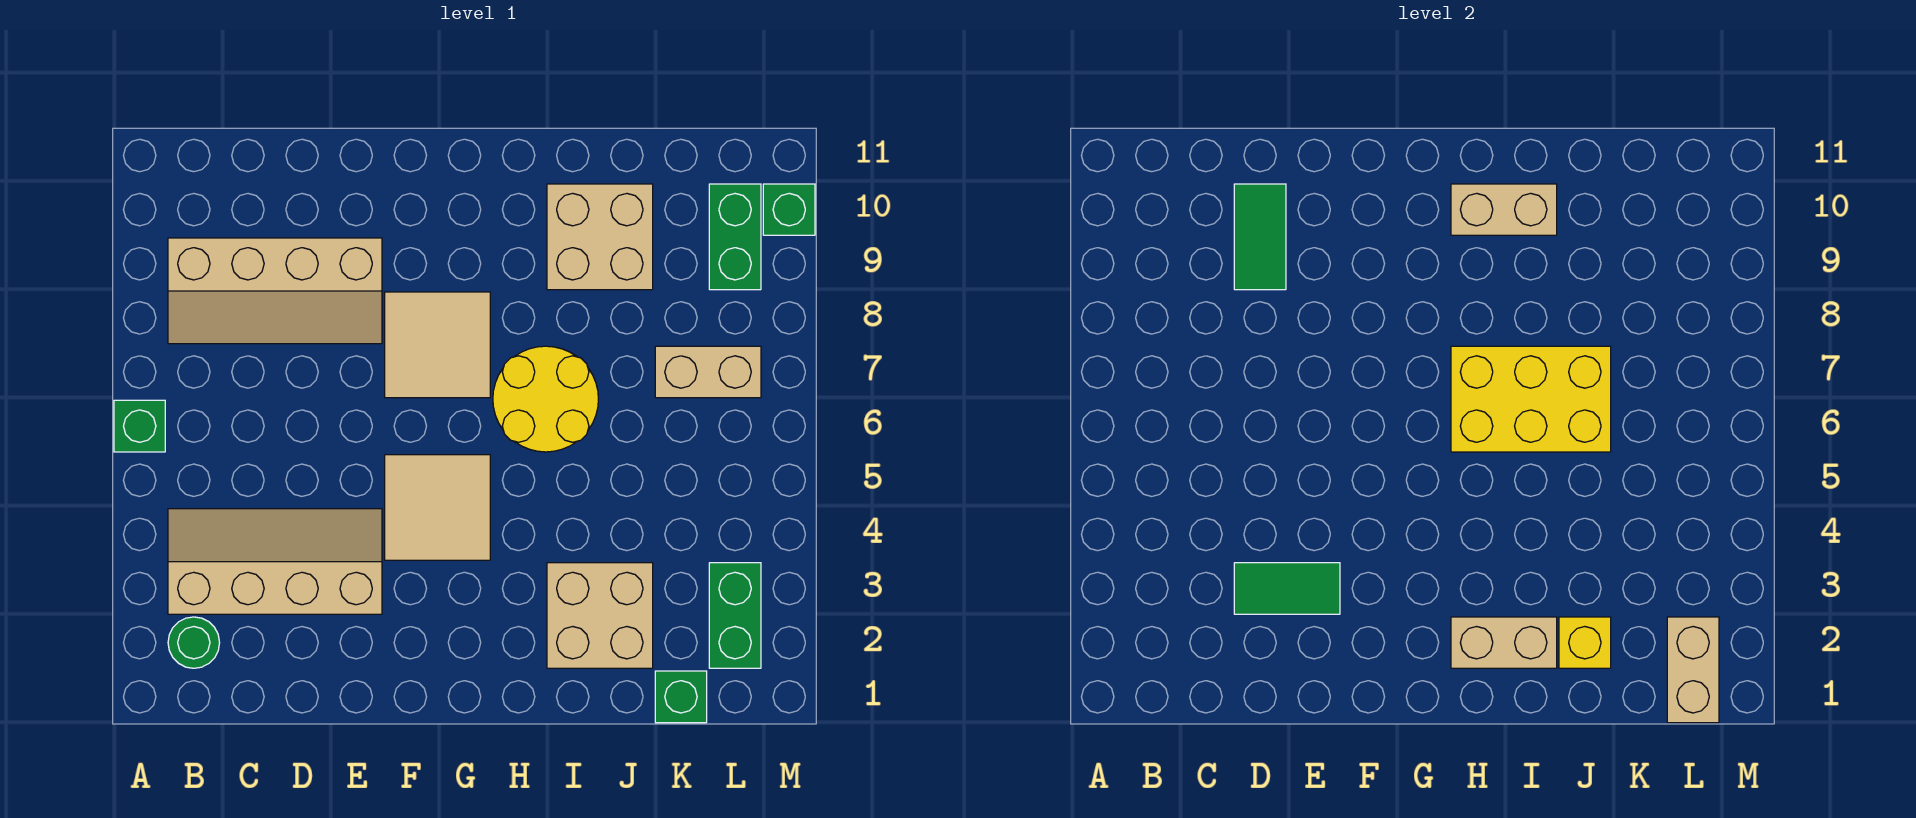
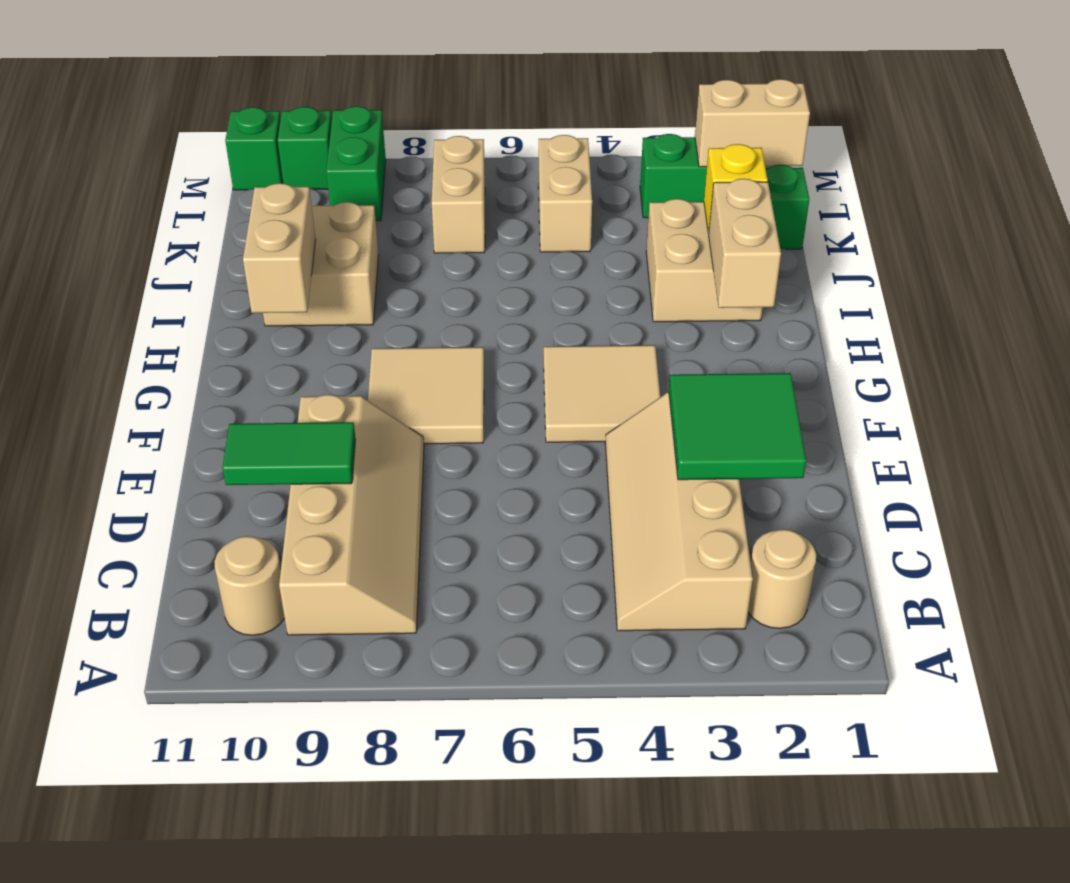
green brick A6 level 1 -> green brick M11 level 1
green round brick B2 level 1 -> tan round brick B2 level 1
none -> tan round brick B10 level 1
green tile D3:E3 level 2 -> green tile D2:E3 level 2
yellow round brick H6:I7 level 1 -> none
yellow brick H6:J7 level 2 -> none
none -> tan brick K5:L5 level 1
green brick L9:L10 level 1 -> green brick L9:M9 level 1

